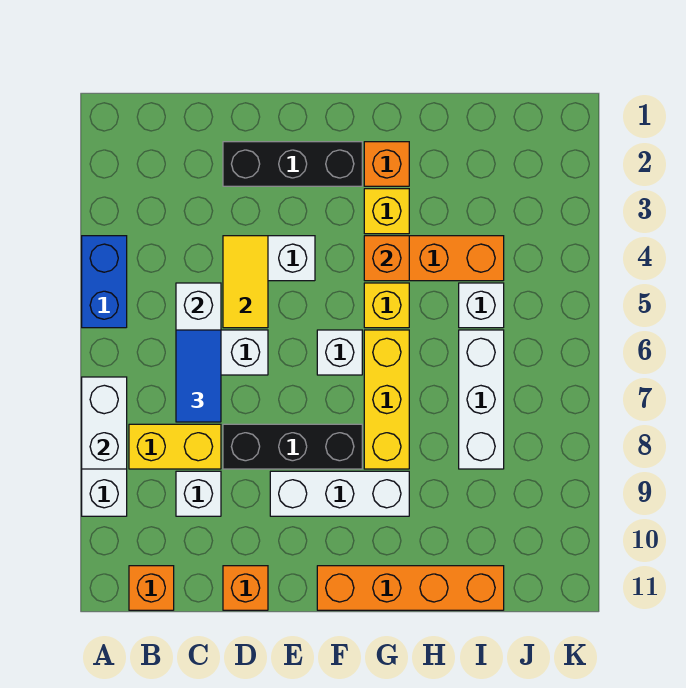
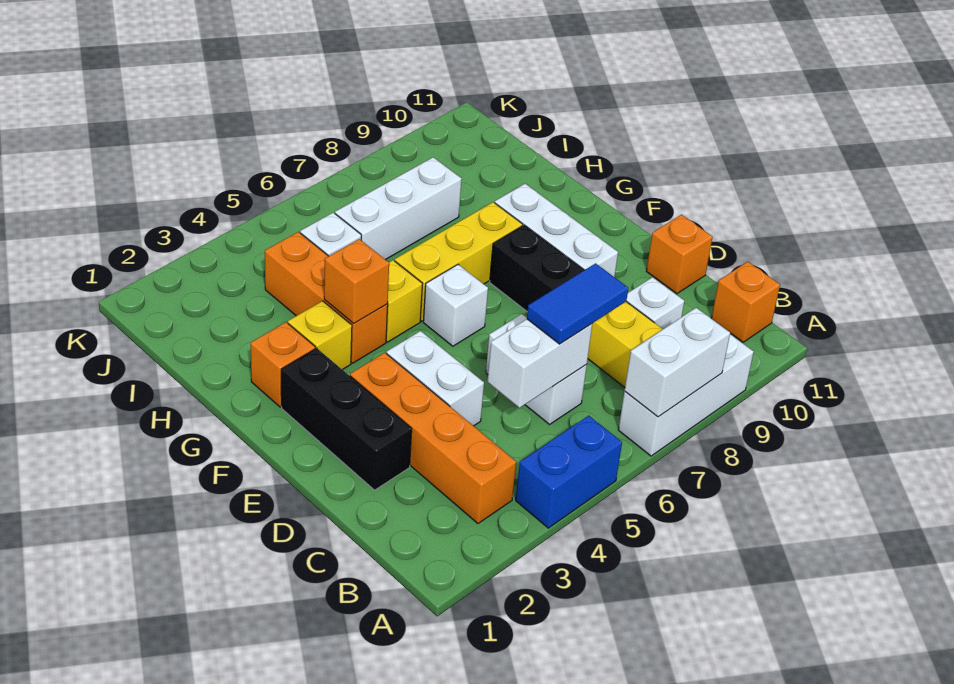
yellow tile D4:D5 level 2 -> none
orange brick F11:I11 level 1 -> orange brick B3:E3 level 1

